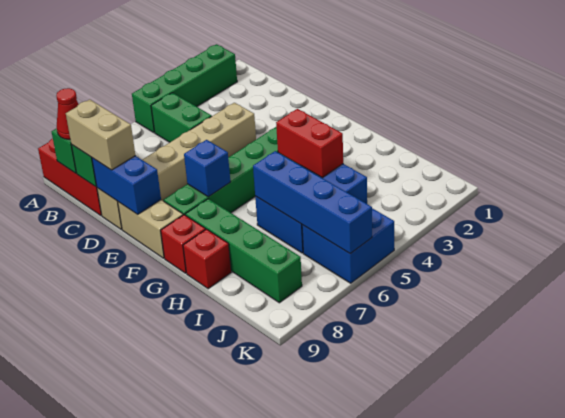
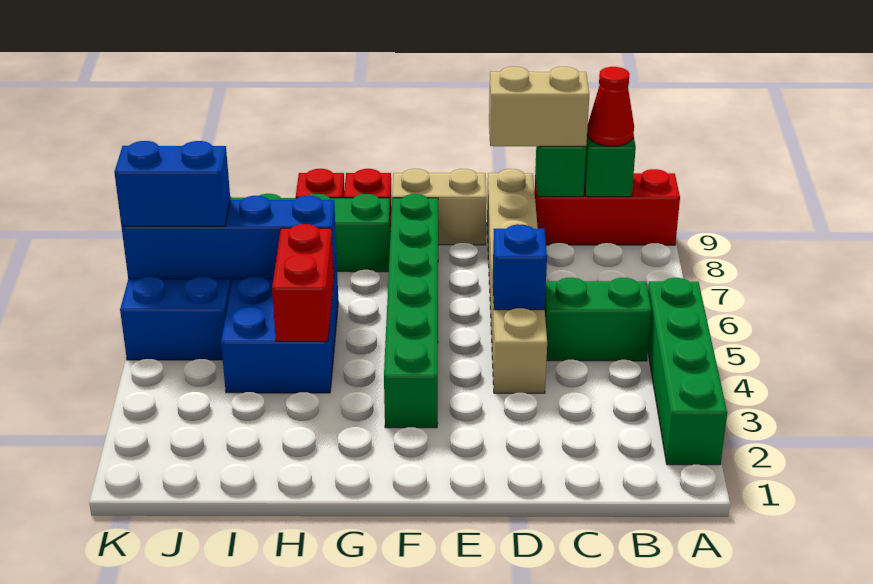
blue brick D9:E9 level 2 -> blue brick J6:K6 level 3
blue brick F7 level 2 -> blue brick D5 level 2
red brick G4:H4 level 2 -> red brick H4:H5 level 2

